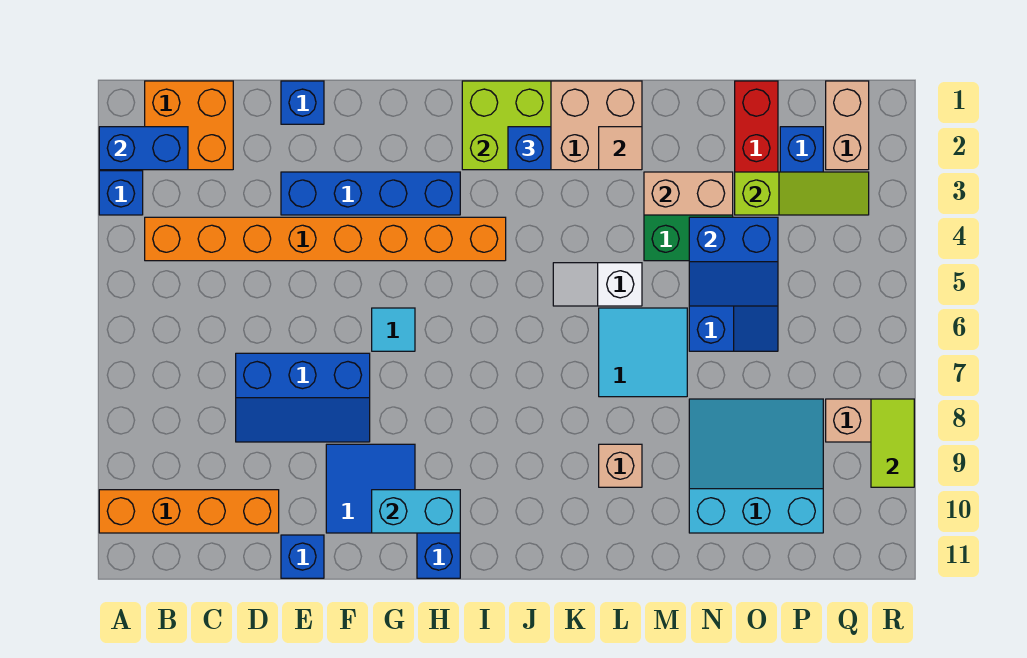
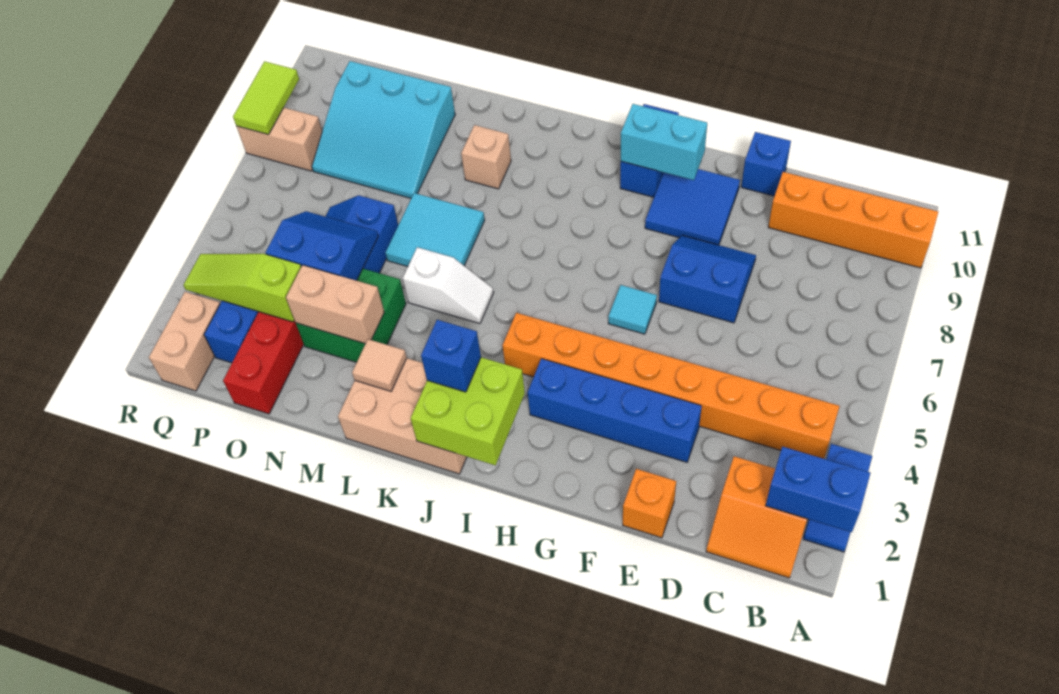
orange brick B1:C2 level 1 -> orange slope B1:C2 level 1 top 2
blue slope D7:F8 level 1 top 7 -> blue slope E7:F8 level 1 top 7
blue brick E1 level 1 -> orange brick E1 level 1

